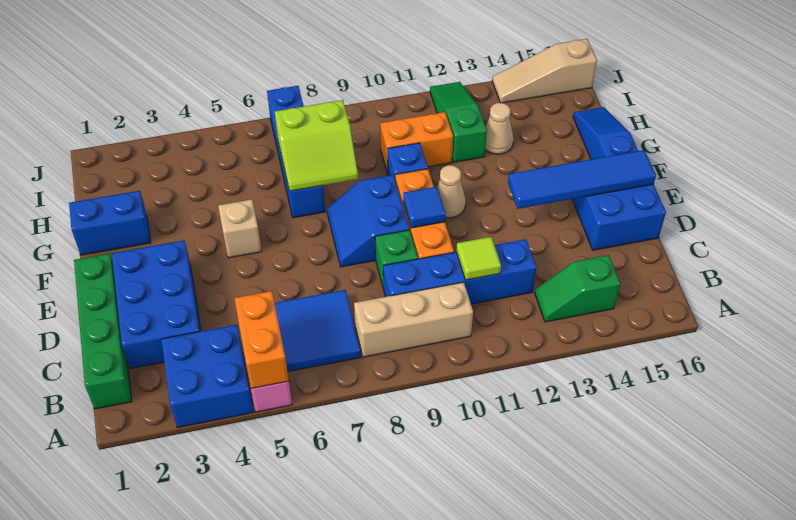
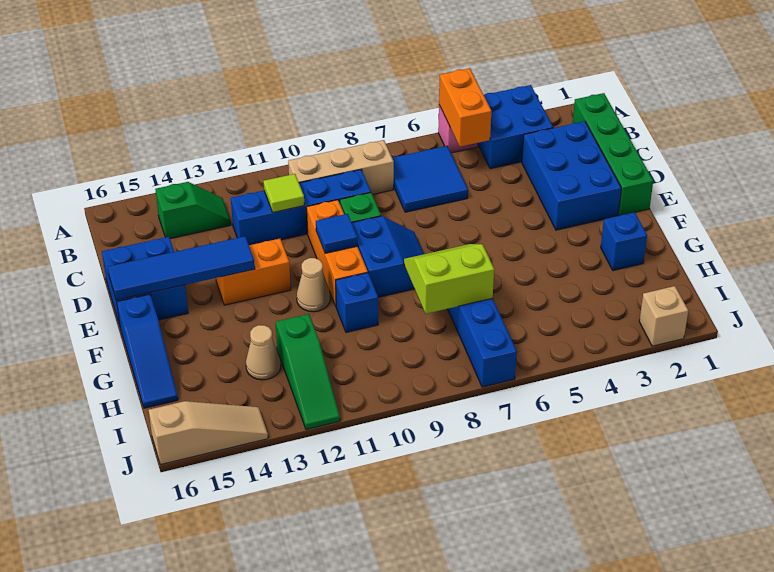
tan brick F5 level 1 -> tan brick J2 level 1
blue brick G1:G2 level 1 -> blue brick G2 level 1
orange brick H10:H11 level 1 -> orange brick E12:E13 level 1

